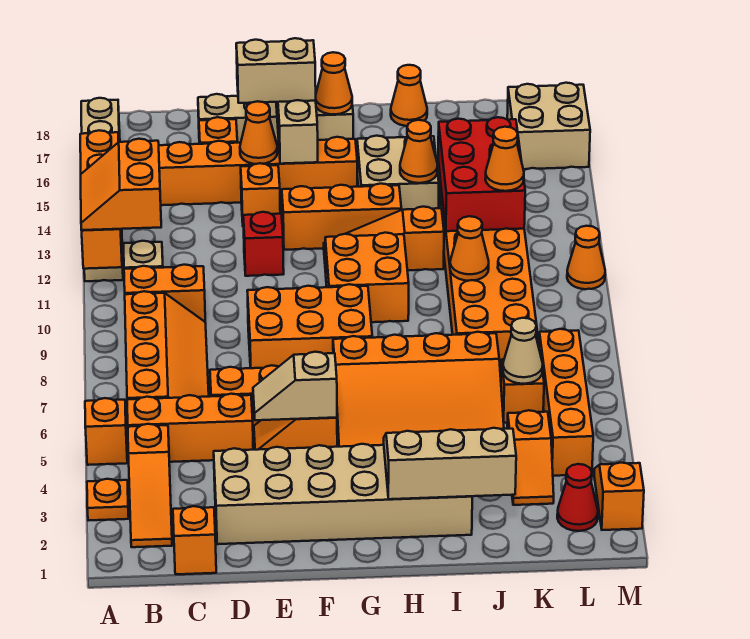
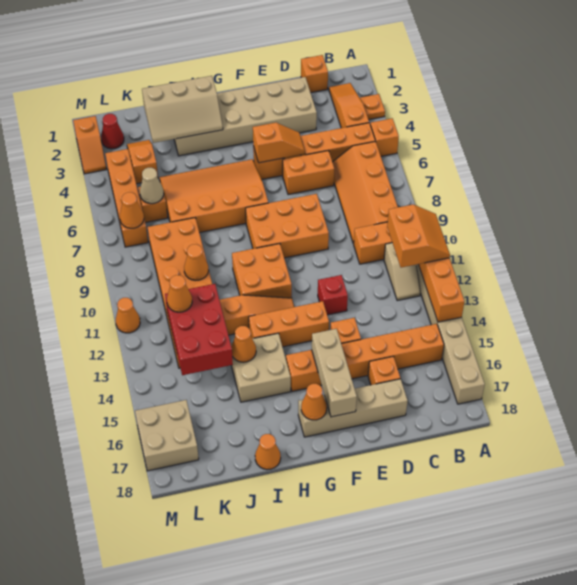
tan slope E5:F5 level 2 top F -> orange slope E5:F5 level 2 top F
orange cone E15 level 2 -> orange cone L7 level 2
tan brick E16:F16 level 3 -> none

